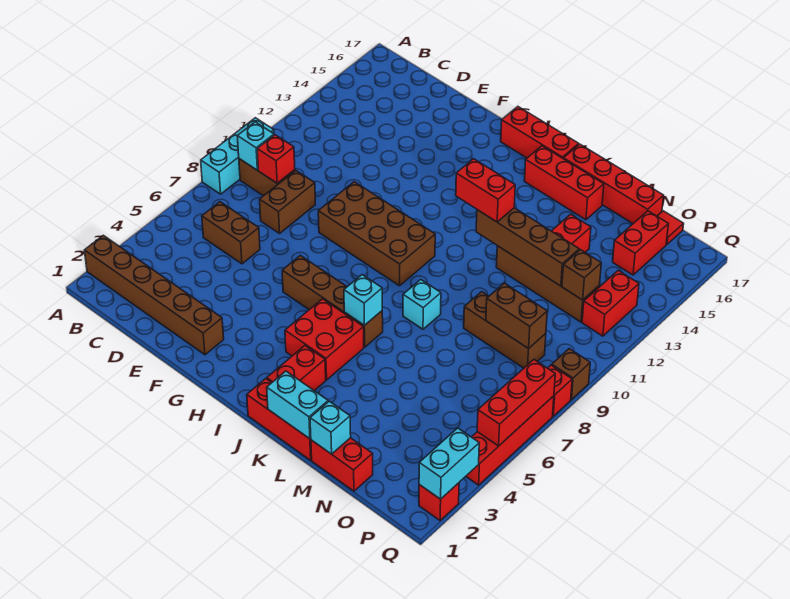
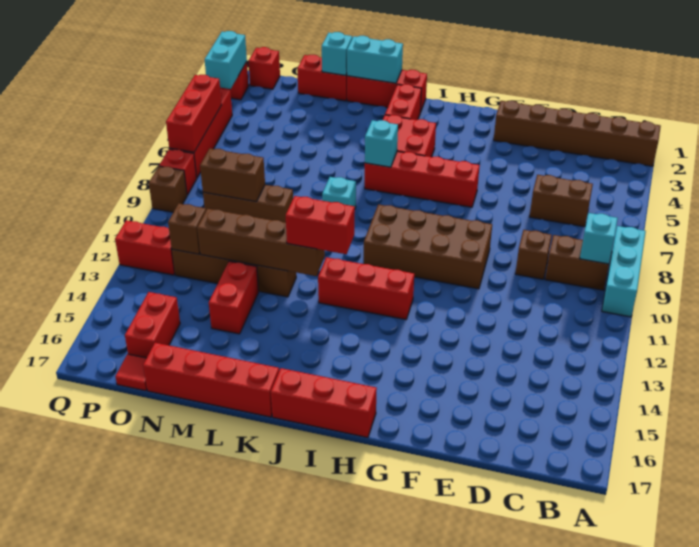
red brick C9 level 2 -> red brick P1 level 1
brown brick D8:D9 level 1 -> brown brick D9 level 1
brown brick G6:J6 level 1 -> red brick G6:J6 level 1
red brick J16:L16 level 1 -> red brick H12:J12 level 1
red brick P12:P13 level 1 -> red brick P12:Q12 level 1

